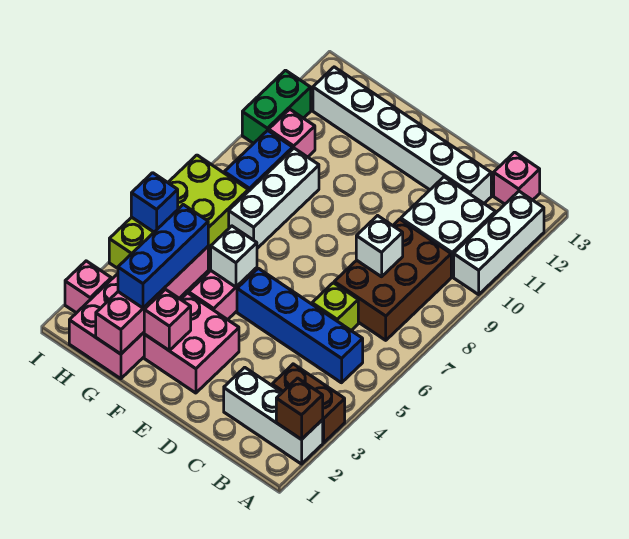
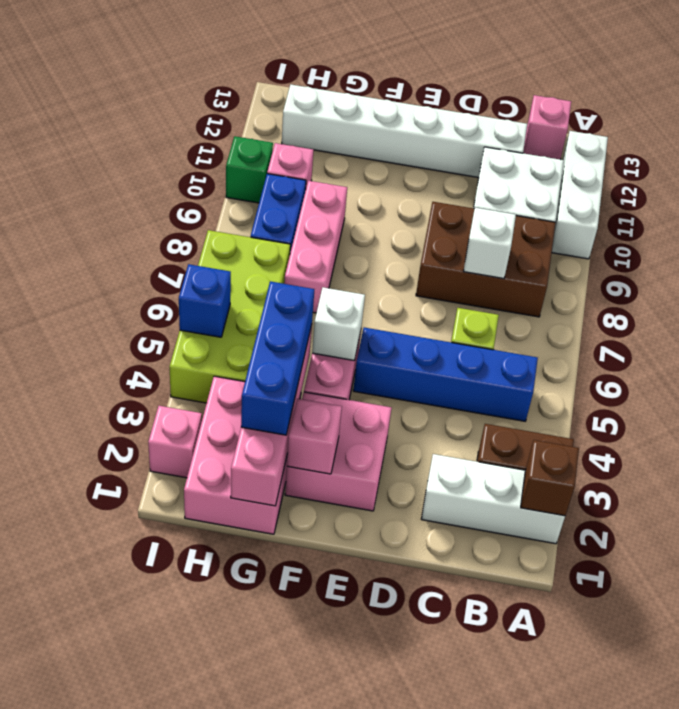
brown brick B7:C9 level 1 -> brown brick B8:D9 level 1
white brick G7:G9 level 1 -> pink brick G7:G9 level 1
green brick I10:I11 level 1 -> green brick I10 level 1

